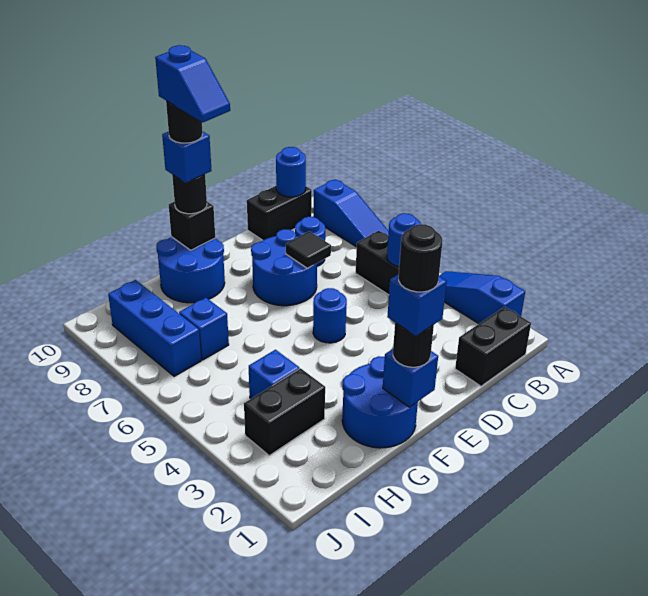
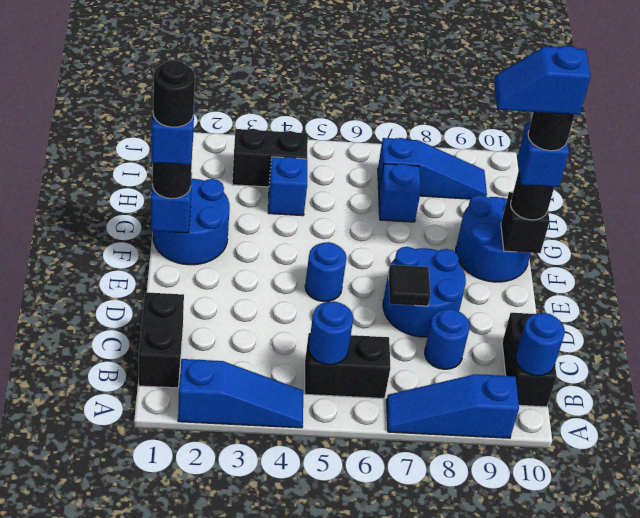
black brick H3:I3 level 1 -> black brick I3:I4 level 1
blue brick I7:I9 level 1 -> blue slope I7:I9 level 1 top 7

